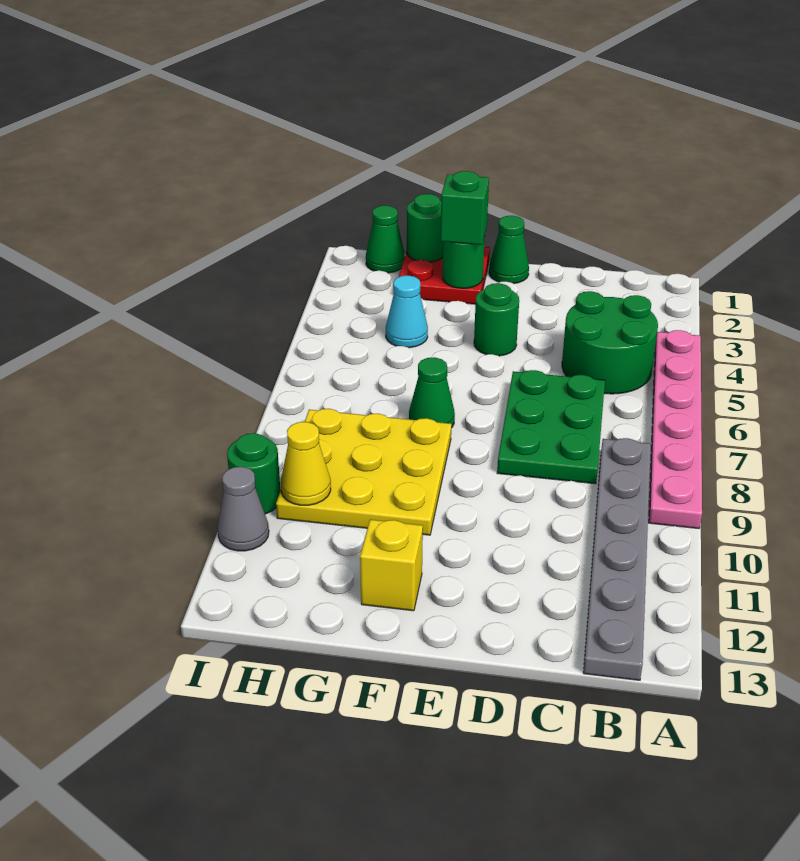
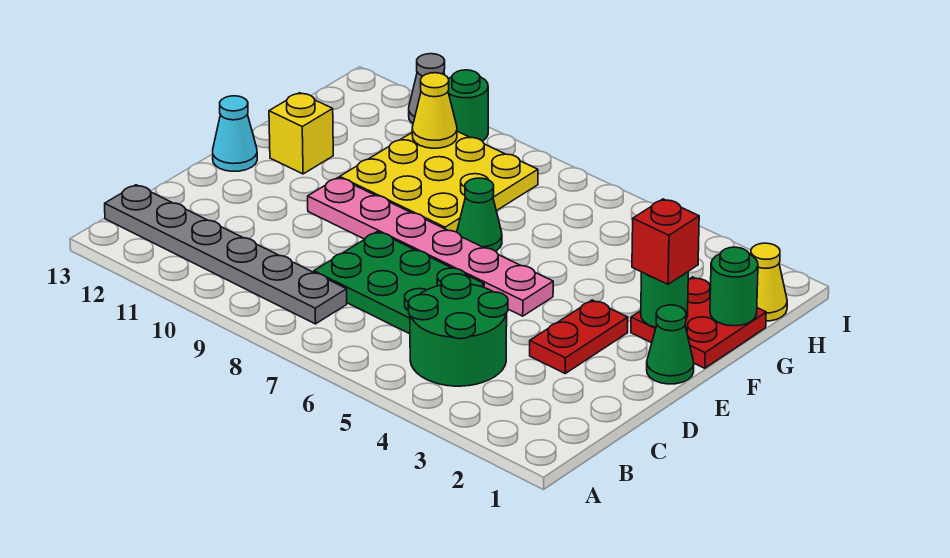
pink plate A4:A9 level 1 -> pink plate E5:E10 level 1
none -> red plate D3:E3 level 1
green round brick E4 level 1 -> none
green brick F2 level 3 -> red brick F2 level 3
cyan cone G4 level 1 -> cyan cone E13 level 1
green cone H1 level 1 -> yellow cone H1 level 1

